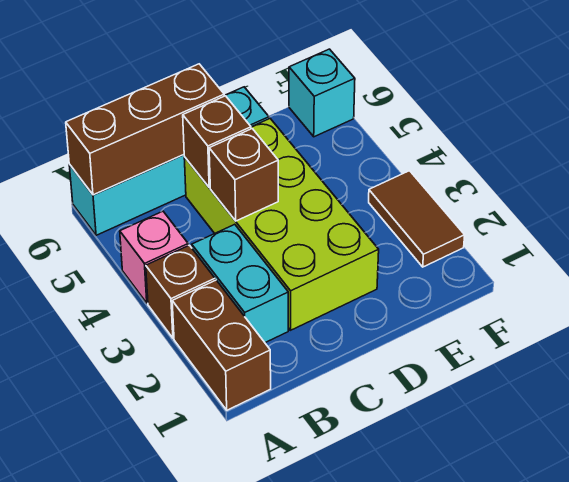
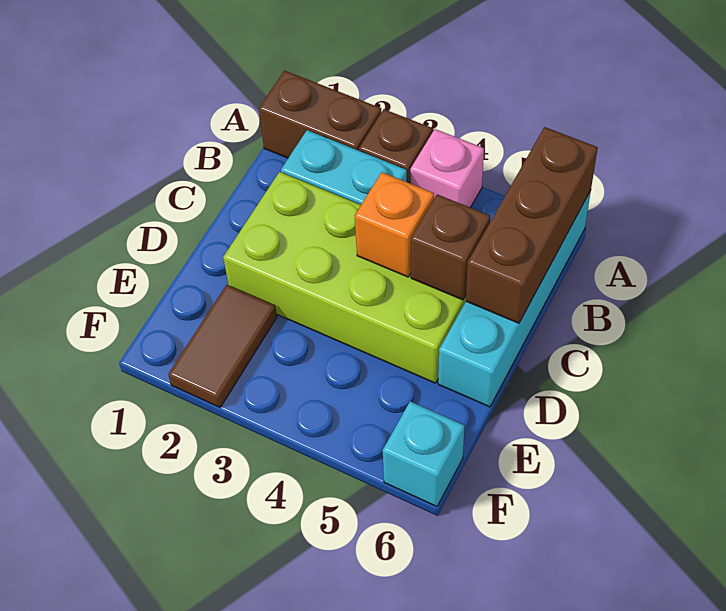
brown brick C4 level 2 -> orange brick C4 level 2
brown tile F2:F3 level 1 -> brown tile E2:F2 level 1

